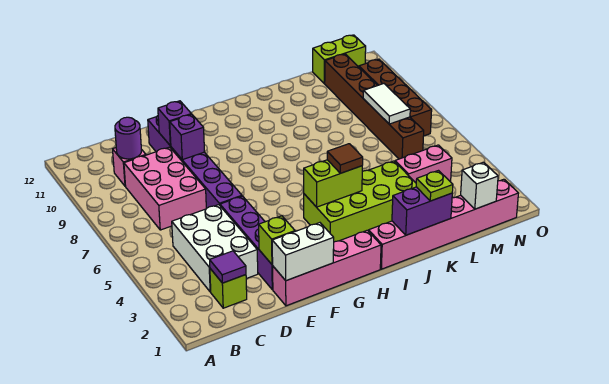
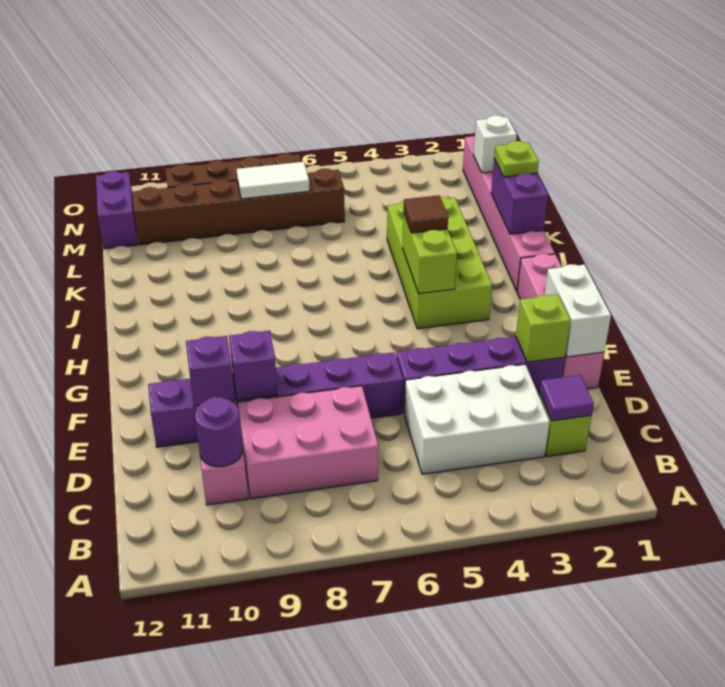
pink brick L4:M4 level 1 -> none
lime brick M12:N12 level 1 -> purple brick M12:N12 level 1

